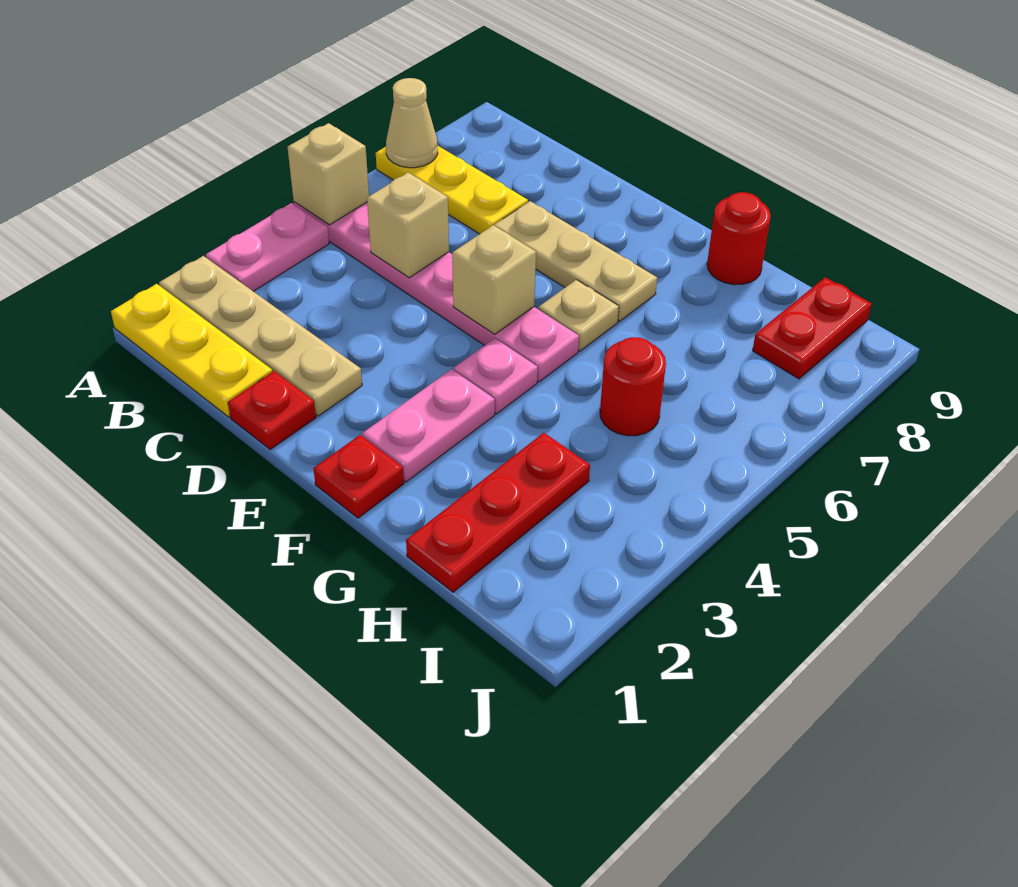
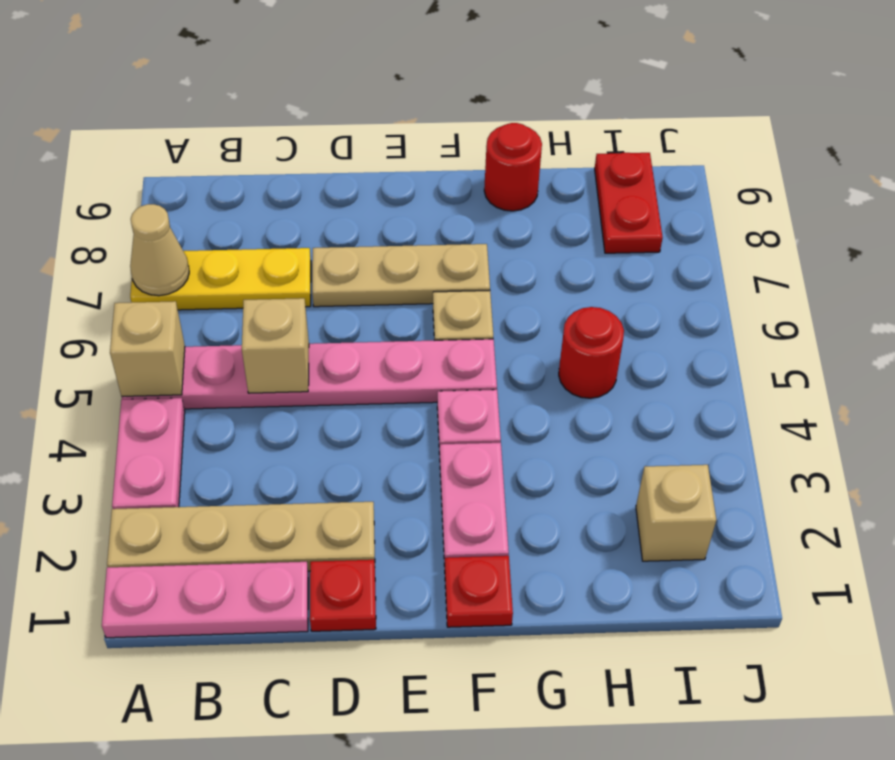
yellow plate A1:C1 level 1 -> pink plate A1:C1 level 1
tan brick E5 level 2 -> tan brick I2 level 1
red plate H1:H3 level 1 -> none

